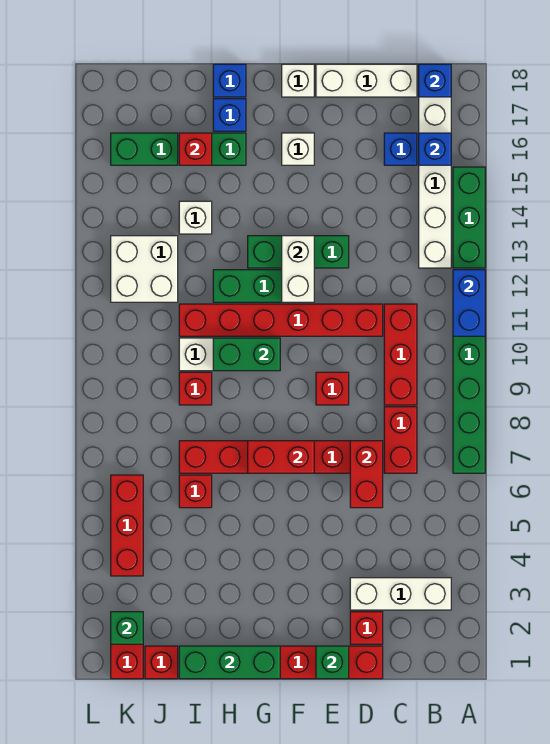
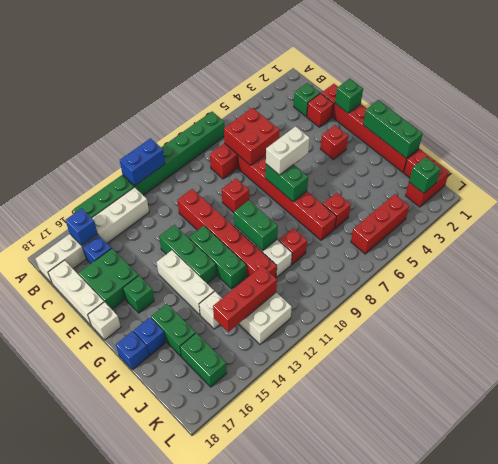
white brick B3:D3 level 1 -> white brick F14:H14 level 1
blue brick B18 level 2 -> none
none -> green brick C2 level 1
red brick C9:C11 level 1 -> red brick J12:J14 level 2
red brick D6:D7 level 2 -> red brick C6:D7 level 2
none -> green brick D16:E17 level 1
red brick F7:G7 level 2 -> green brick F7:G7 level 2
white brick F12:F13 level 2 -> white brick F6:F7 level 3
white brick F16 level 1 -> green brick F16 level 1
red brick I16 level 2 -> red brick F3 level 1

